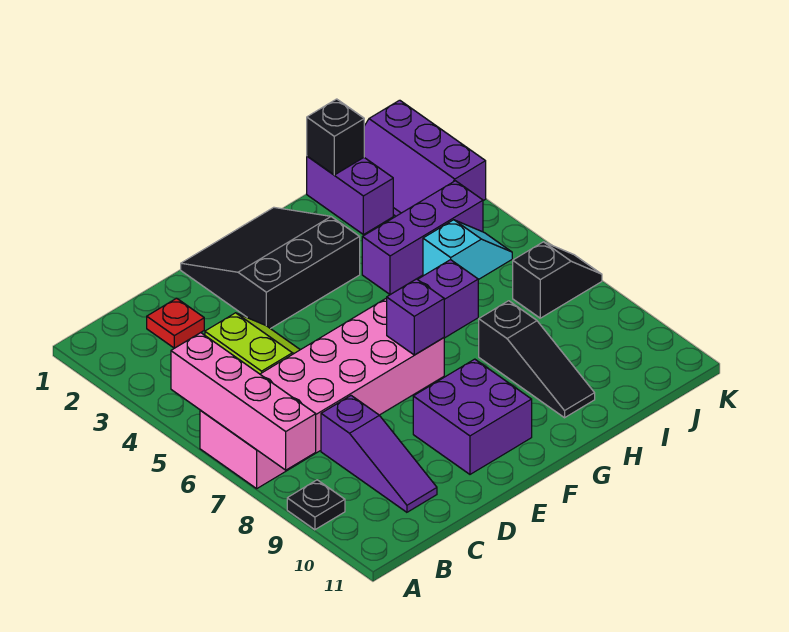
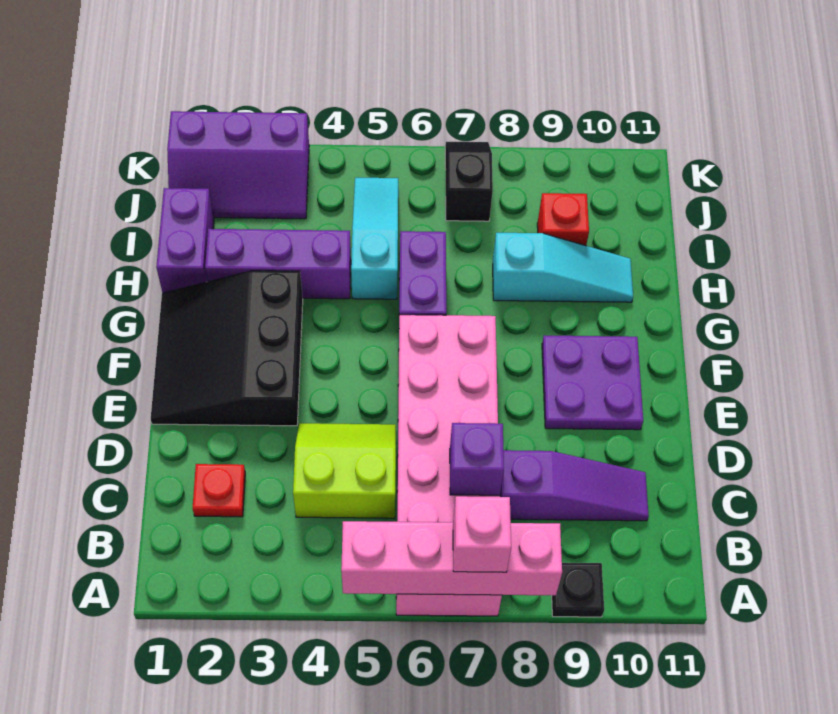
none -> pink brick A7 level 3
purple brick E9:F10 level 1 -> purple plate E9:F10 level 1
purple brick F7 level 2 -> purple brick C7 level 2
purple brick H4:J4 level 1 -> purple brick H2:H4 level 1
black slope H8:H10 level 1 top 8 -> cyan slope H8:H10 level 1 top 8
purple brick I1:I2 level 1 -> purple brick H1:I1 level 1
black brick I1 level 2 -> none
cyan slope I5:J5 level 1 top I -> cyan slope H5:J5 level 1 top H
none -> red brick I9 level 1

